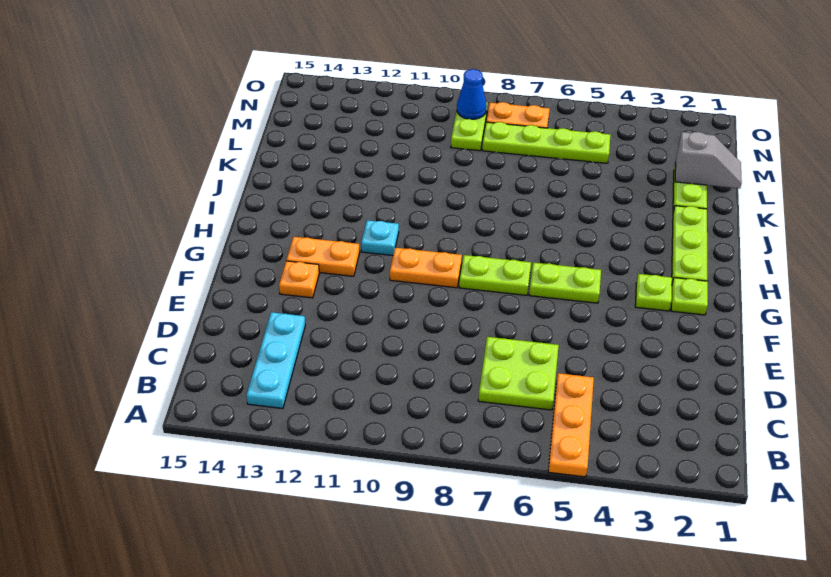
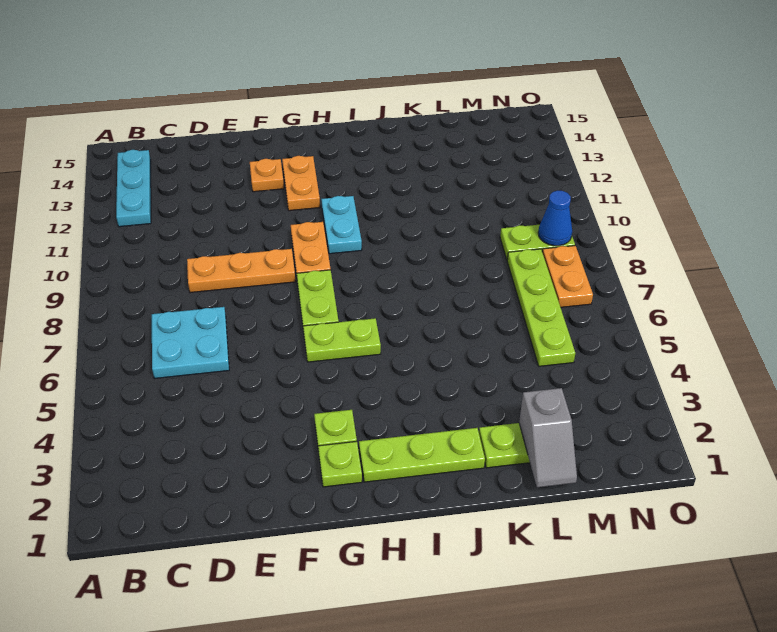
orange plate A5:C5 level 1 -> orange plate D9:F9 level 1
cyan plate B13:D13 level 1 -> cyan plate B12:B14 level 1
lime plate C6:D7 level 1 -> cyan plate C6:D7 level 1
lime plate G5:G6 level 1 -> lime plate G6:H6 level 1
cyan plate H11 level 1 -> cyan plate H10:H11 level 1

